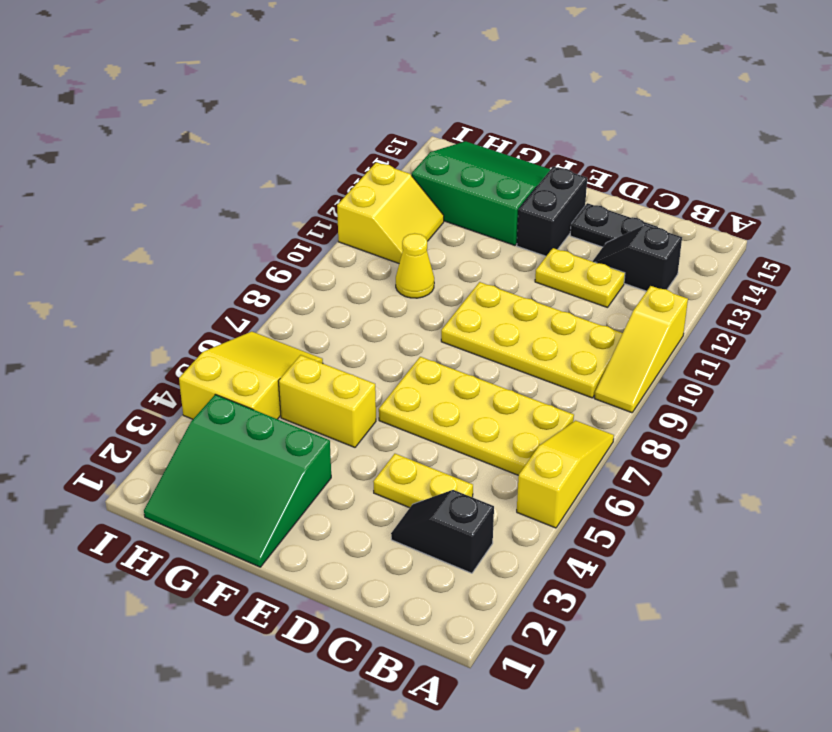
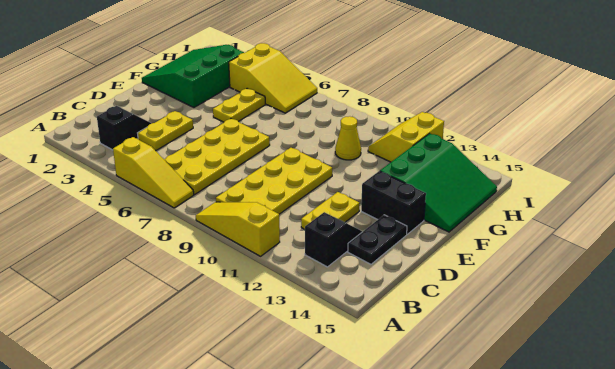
yellow brick F5:G5 level 1 -> yellow plate F5:G5 level 1
yellow slope H11:I12 level 1 top I -> yellow slope H11:I12 level 1 top 12

